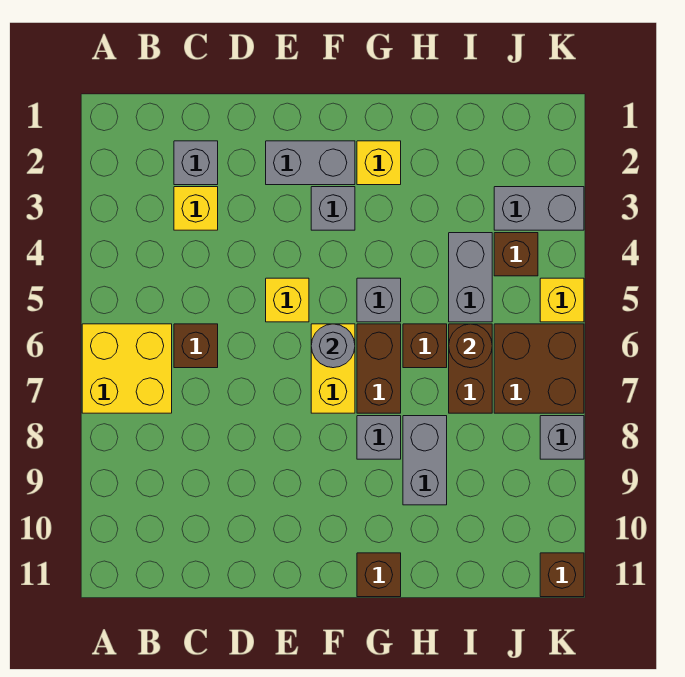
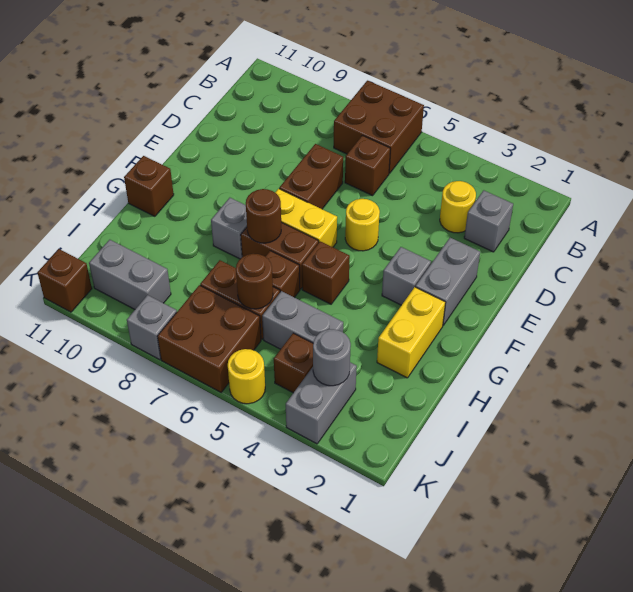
yellow brick A6:B7 level 1 -> brown brick A6:B7 level 1
yellow brick C3 level 1 -> yellow round brick C3 level 1
none -> brown brick D7:E7 level 1
yellow brick E5 level 1 -> yellow round brick E5 level 1
grey round brick F6 level 2 -> grey round brick J3 level 2
yellow brick G2 level 1 -> yellow brick G2:H2 level 1
grey brick G5 level 1 -> brown brick G5 level 1
none -> brown round brick G7 level 2
grey brick H8:H9 level 1 -> grey brick J9:J10 level 1
yellow brick K5 level 1 -> yellow round brick K5 level 1

